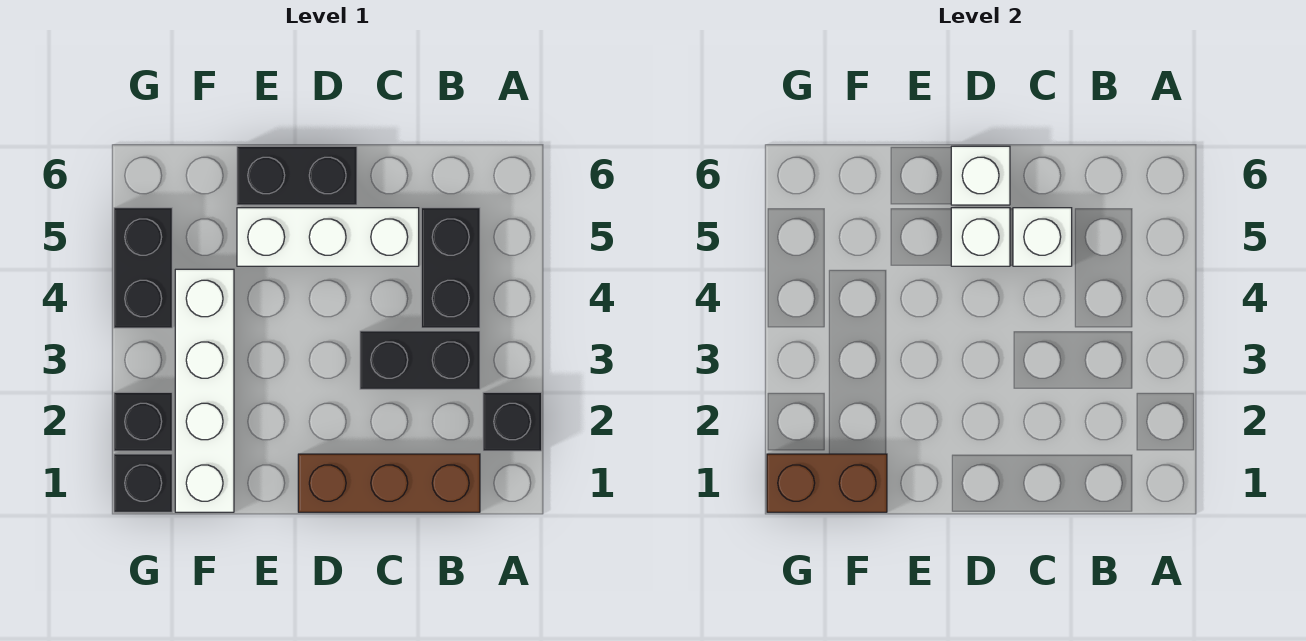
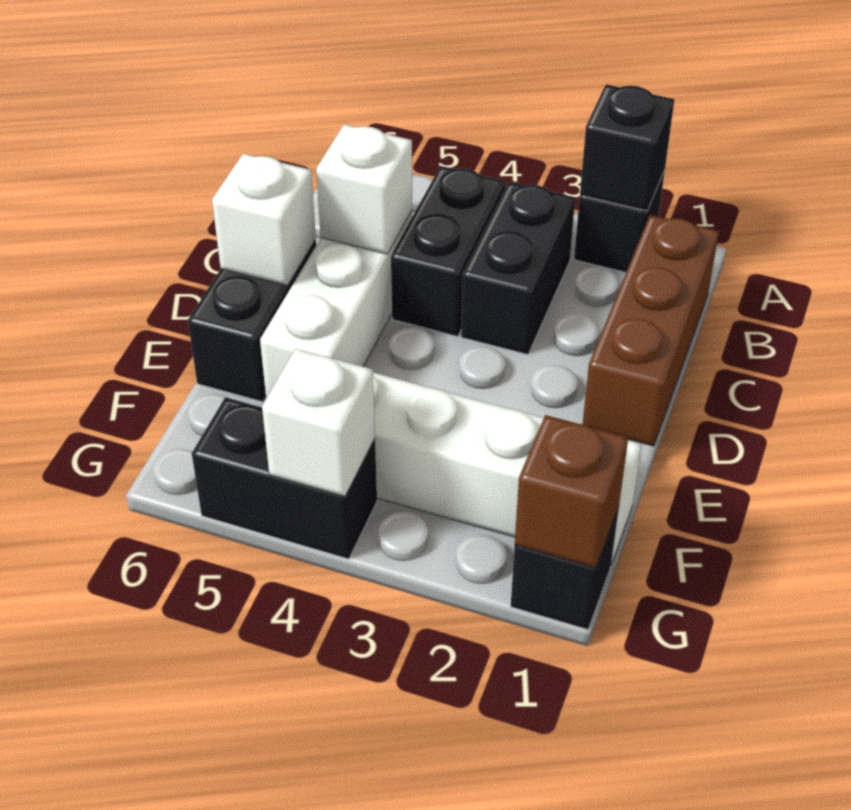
black brick B4:B5 level 1 -> black brick B4:C4 level 1
white brick D5 level 2 -> white brick G4 level 2
brown brick F1:G1 level 2 -> brown brick G1 level 2
black brick G2 level 1 -> black brick A2 level 2

